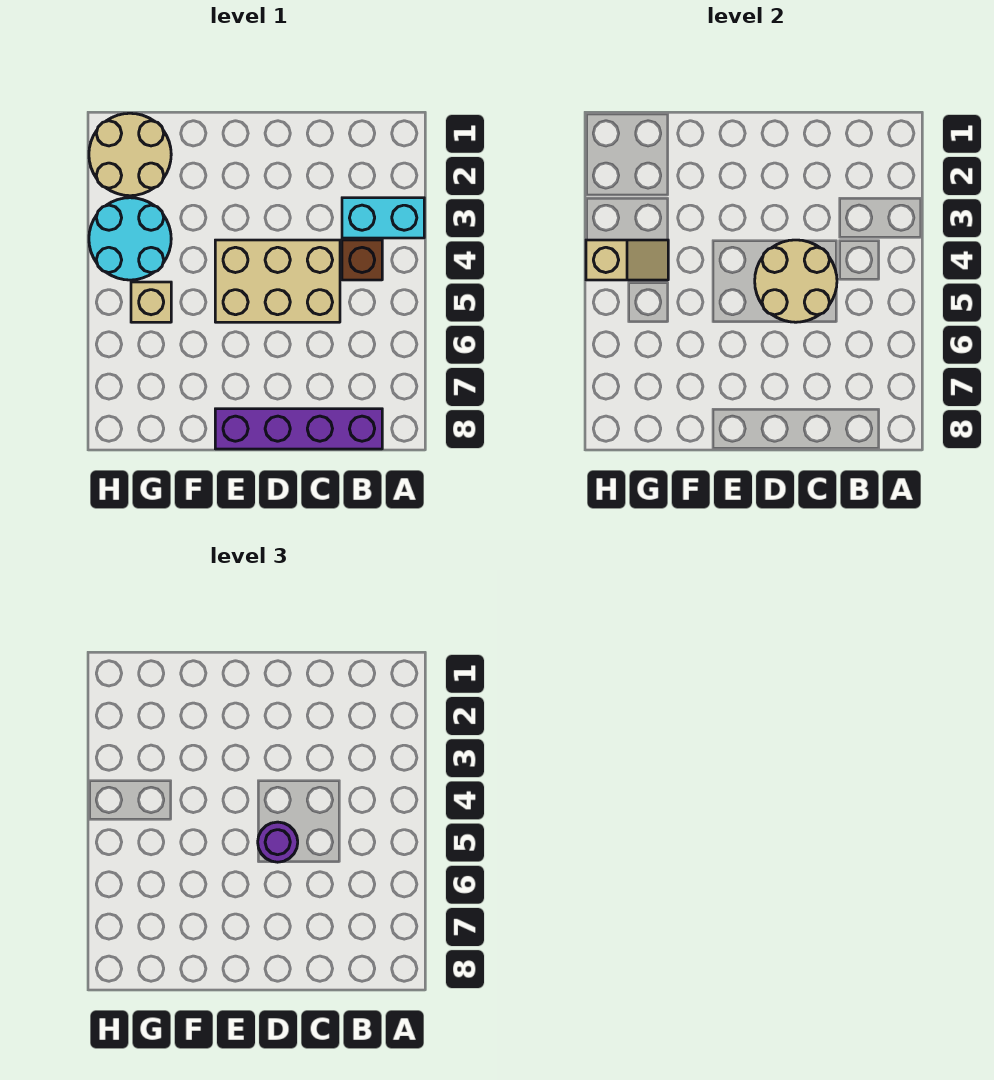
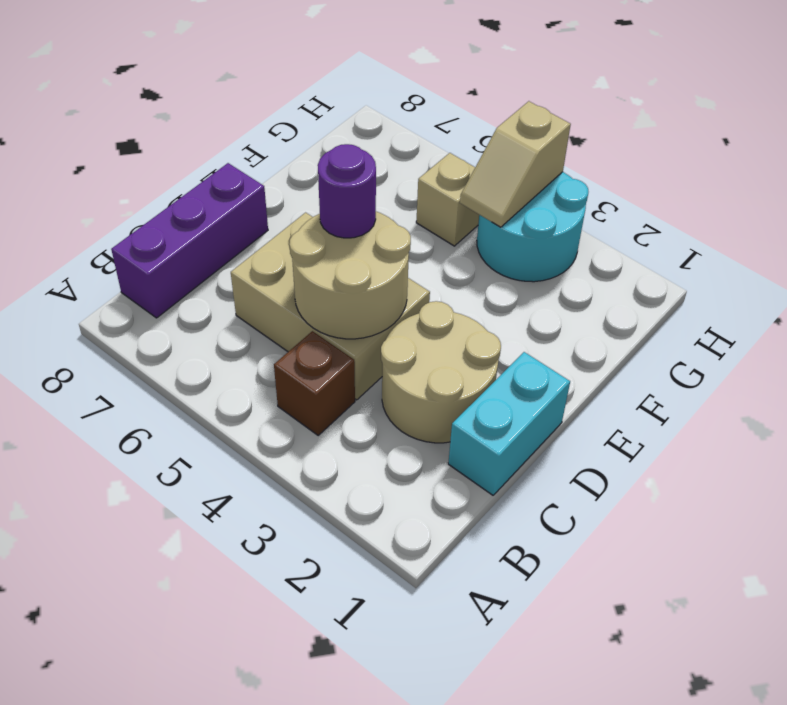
cyan brick A3:B3 level 1 -> cyan brick C1:D1 level 1
purple brick B8:E8 level 1 -> purple brick B8:D8 level 1
tan brick C4:E5 level 1 -> tan brick C4:D6 level 1
tan round brick G1:H2 level 1 -> tan round brick C2:D3 level 1

